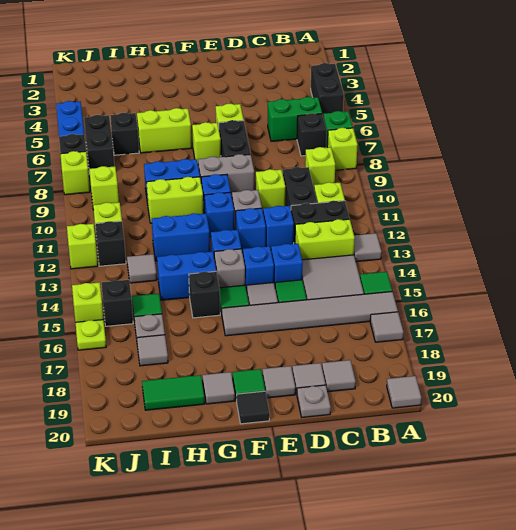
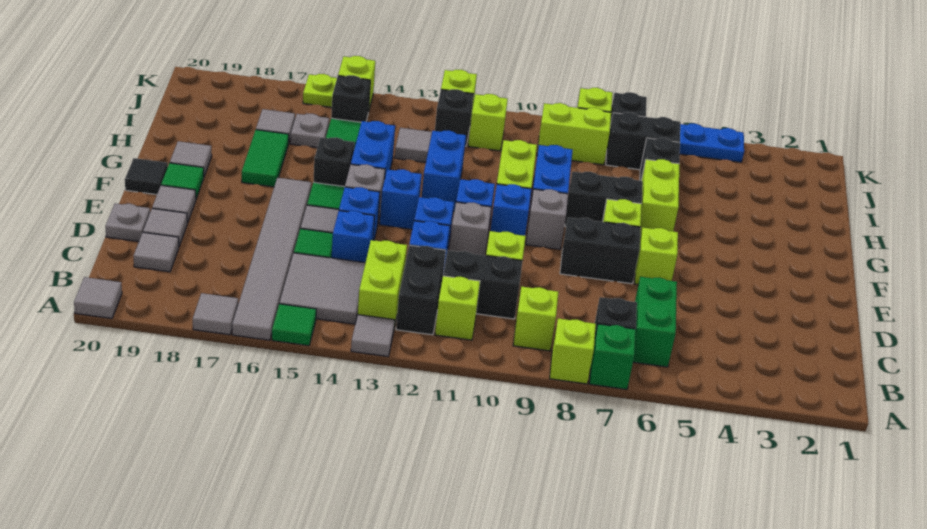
black brick A4:A5 level 1 -> black brick G7:G8 level 1
grey brick E9:F9 level 1 -> grey brick F9 level 1
green tile H19:I19 level 1 -> green tile G17:H17 level 1
lime brick J9 level 1 -> lime brick J8:J9 level 1

